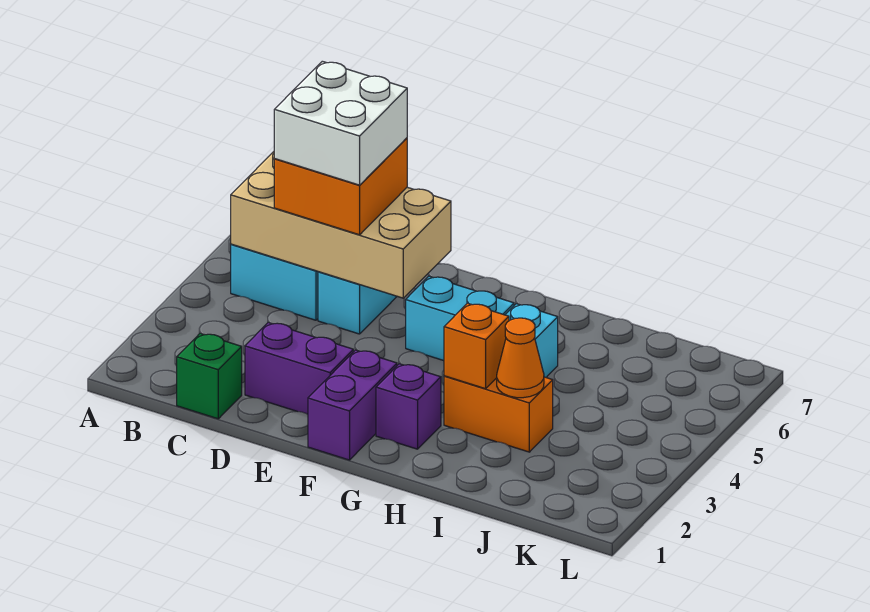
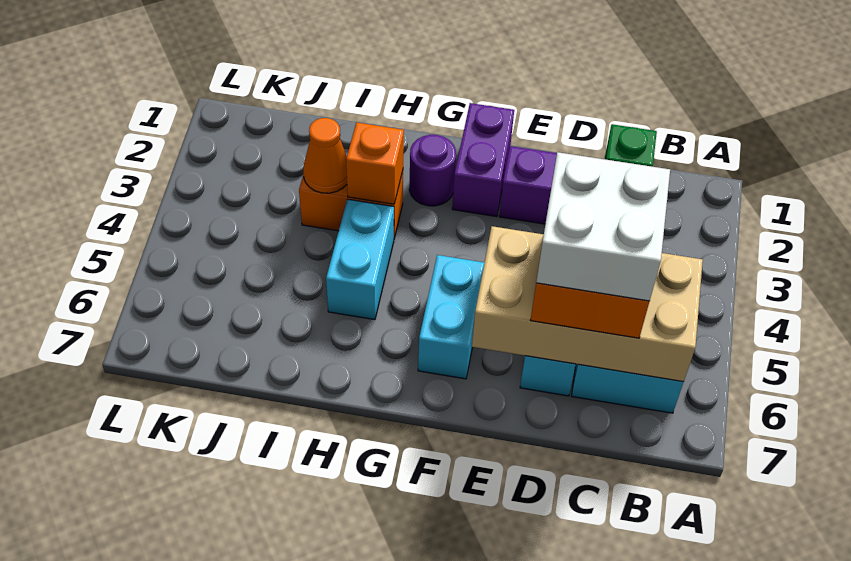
cyan brick F5:G5 level 1 -> cyan brick F5:F6 level 1
purple brick G2 level 1 -> purple round brick G2 level 1

